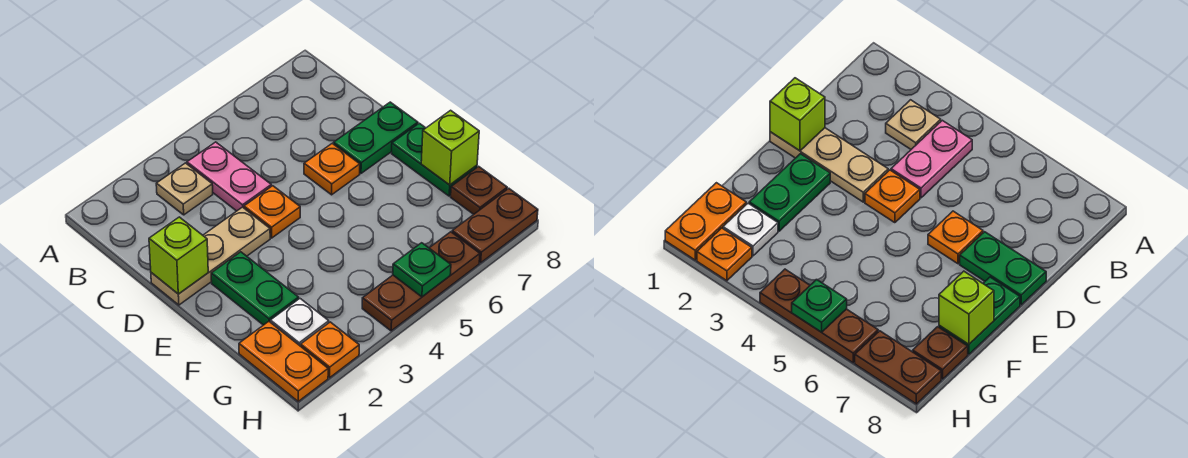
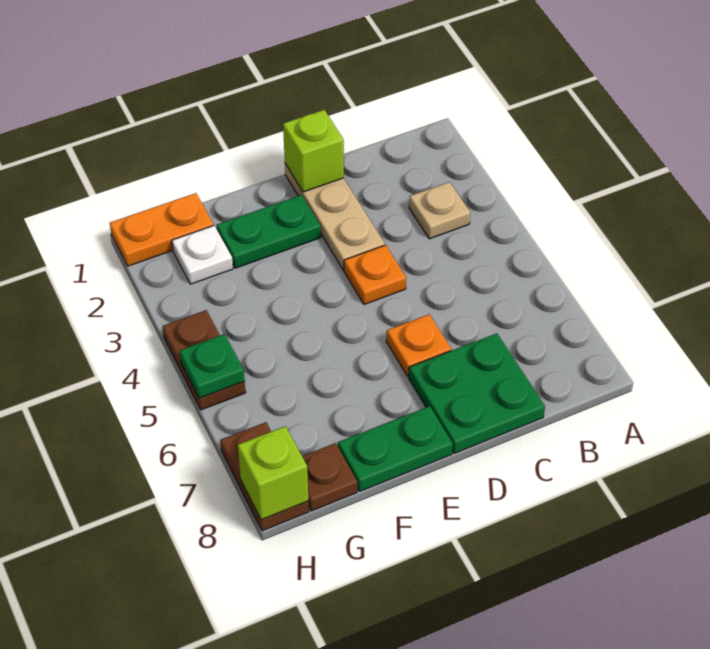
pink plate B4:C4 level 1 -> none
green plate D7:D8 level 1 -> green plate C7:D8 level 1
lime brick F8 level 2 -> lime brick H8 level 2
orange plate H2 level 1 -> none
brown plate H4:H6 level 1 -> brown plate H4:H5 level 1

